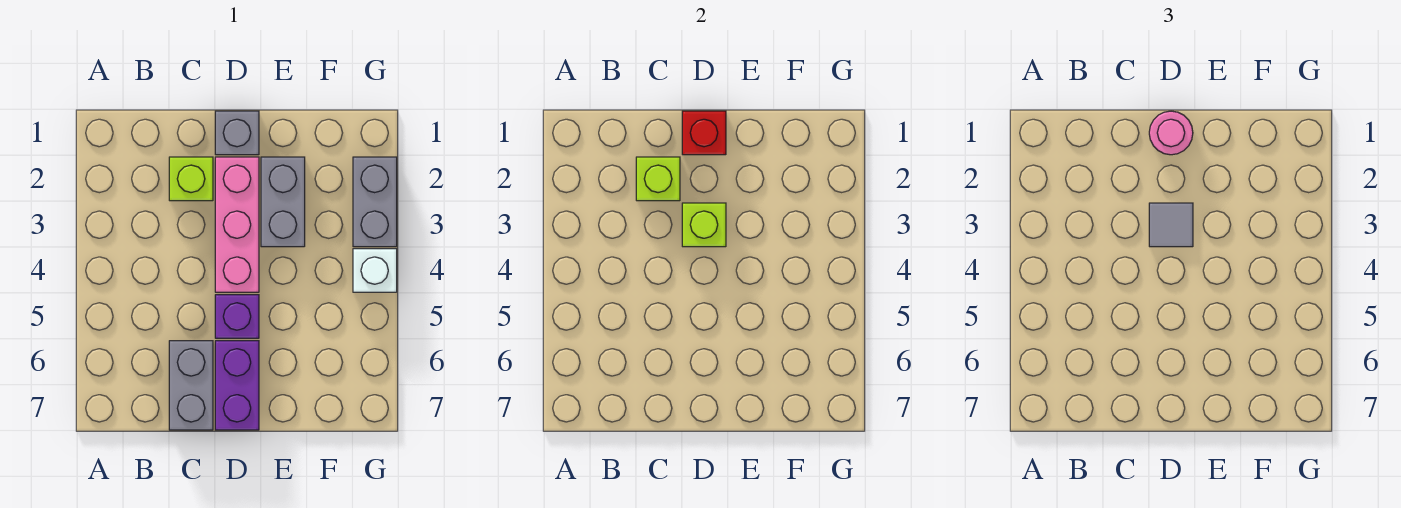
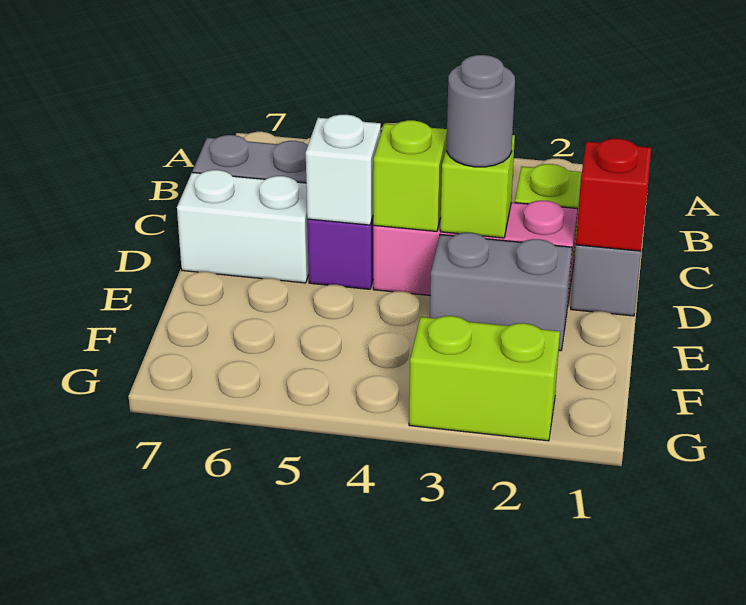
lime brick C2 level 2 -> lime brick D4 level 2
pink round brick D1 level 3 -> none
grey tile D3 level 3 -> grey round brick D3 level 3
purple brick D6:D7 level 1 -> white brick D6:D7 level 1
grey brick G2:G3 level 1 -> lime brick G2:G3 level 1
white brick G4 level 1 -> white brick D5 level 2

